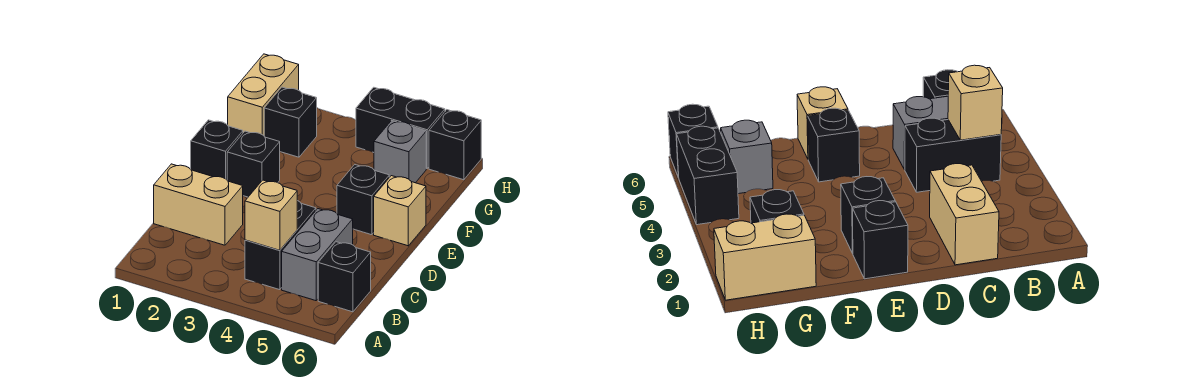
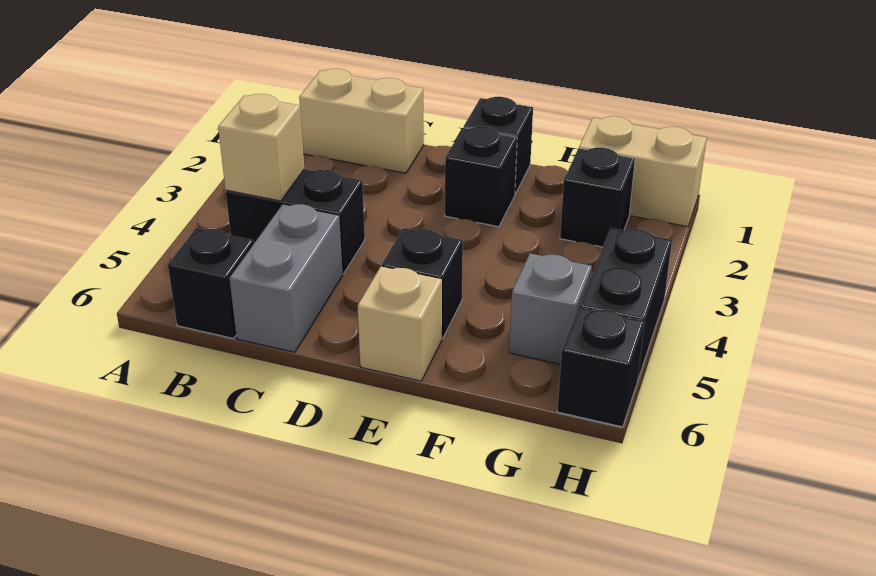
grey brick B5:C5 level 1 -> grey brick C5:C6 level 1
tan brick C1:C2 level 1 -> tan brick B1:C1 level 1

